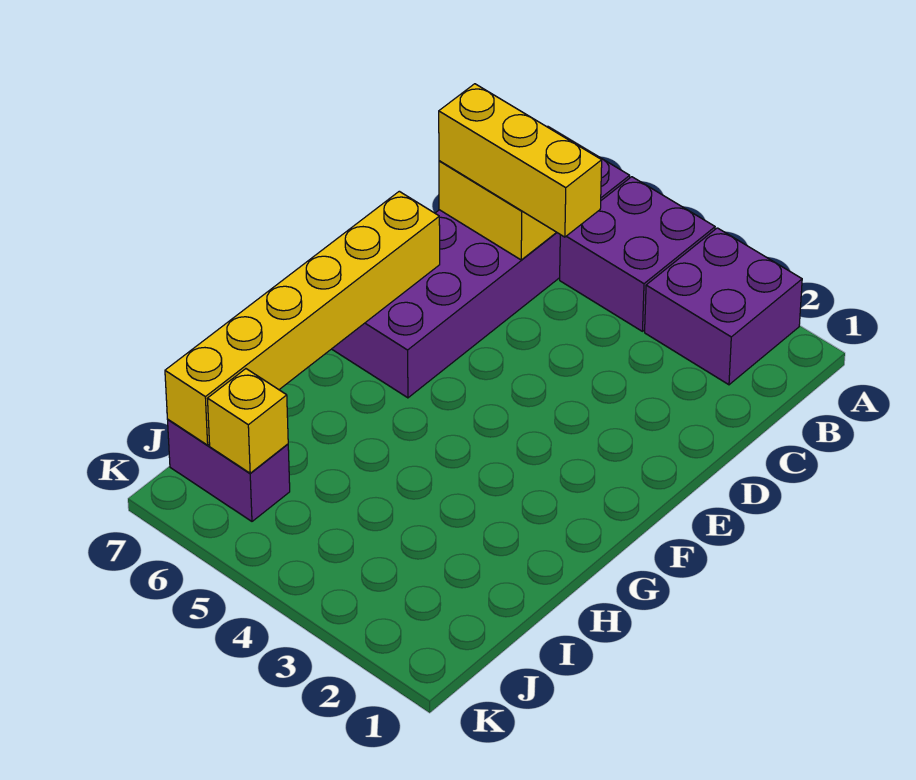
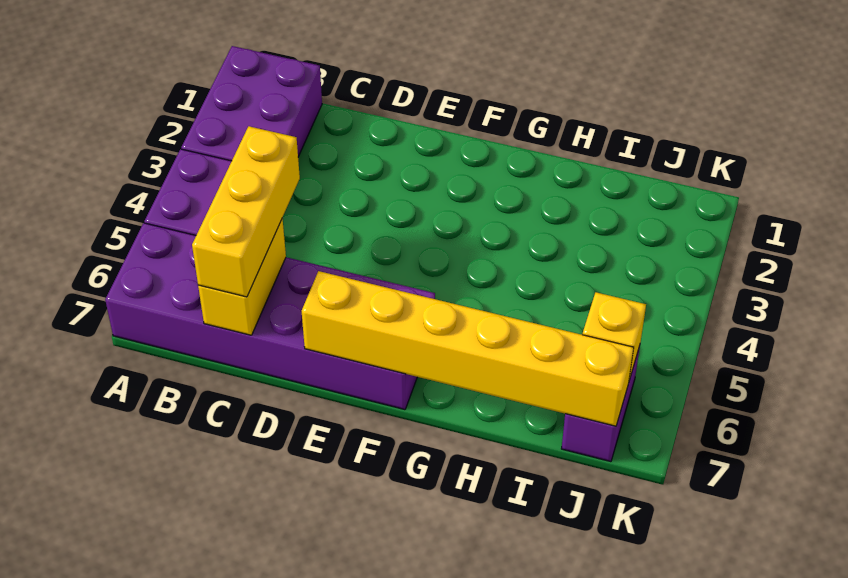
purple brick A2:B3 level 1 -> purple brick A1:B3 level 1

